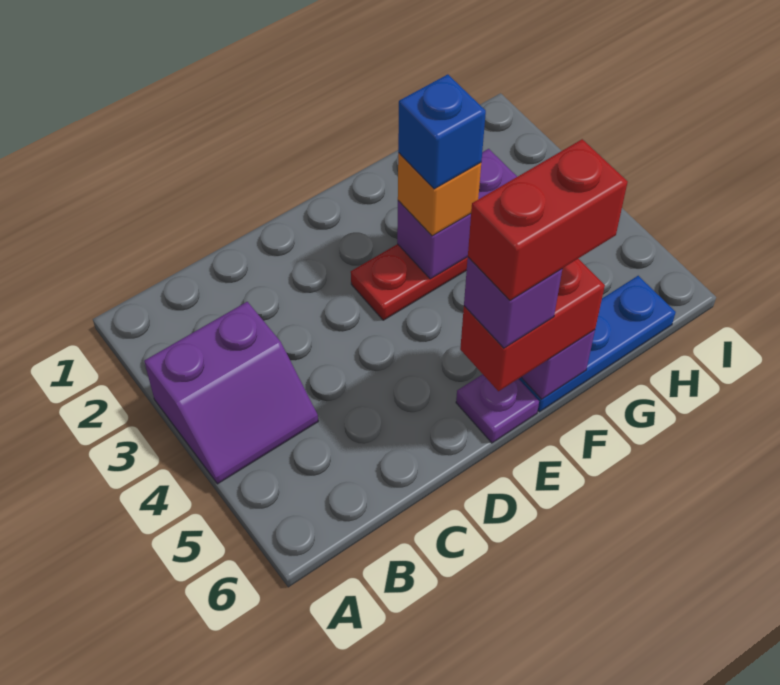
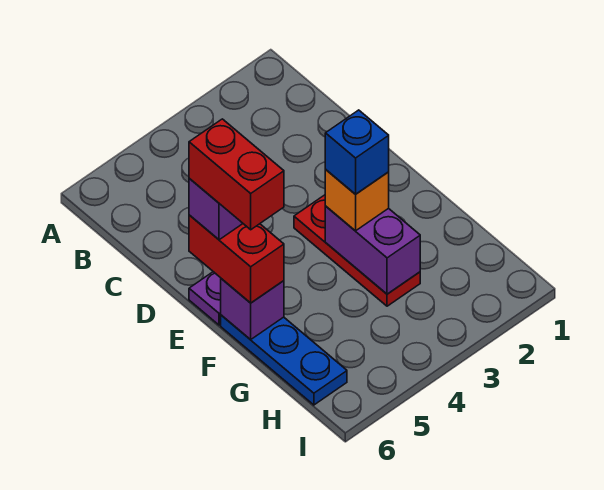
purple slope A3:B4 level 1 top 3 -> none

